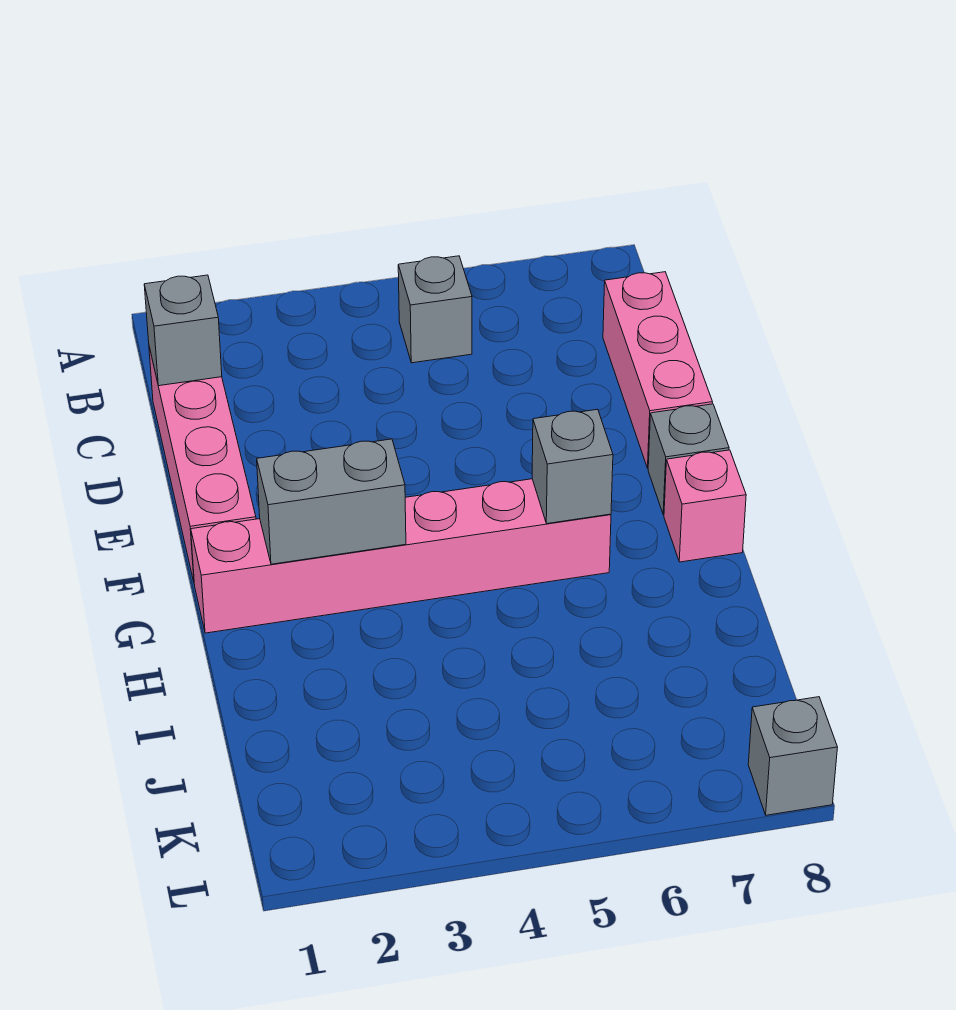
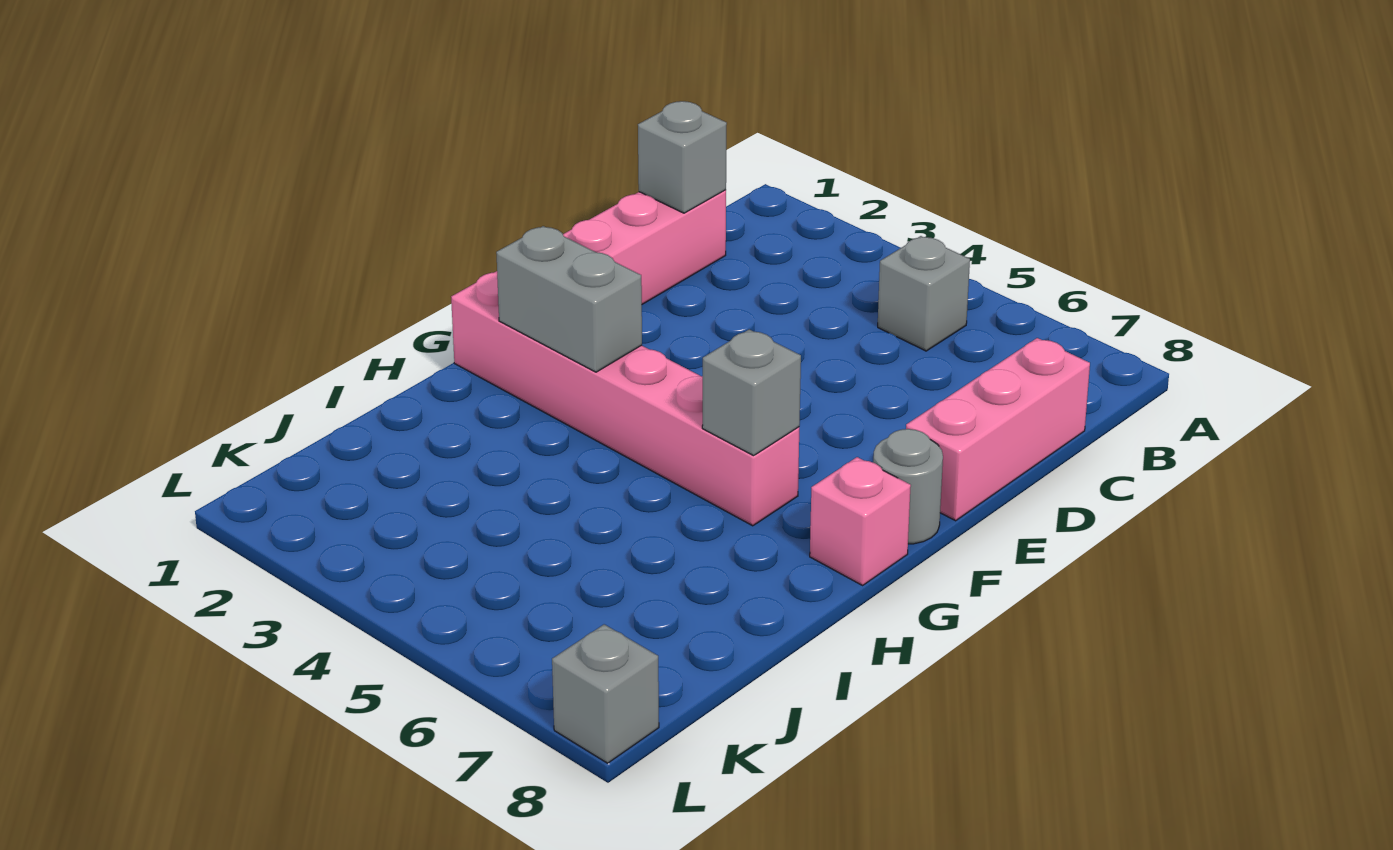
grey brick F8 level 1 -> grey round brick F8 level 1

